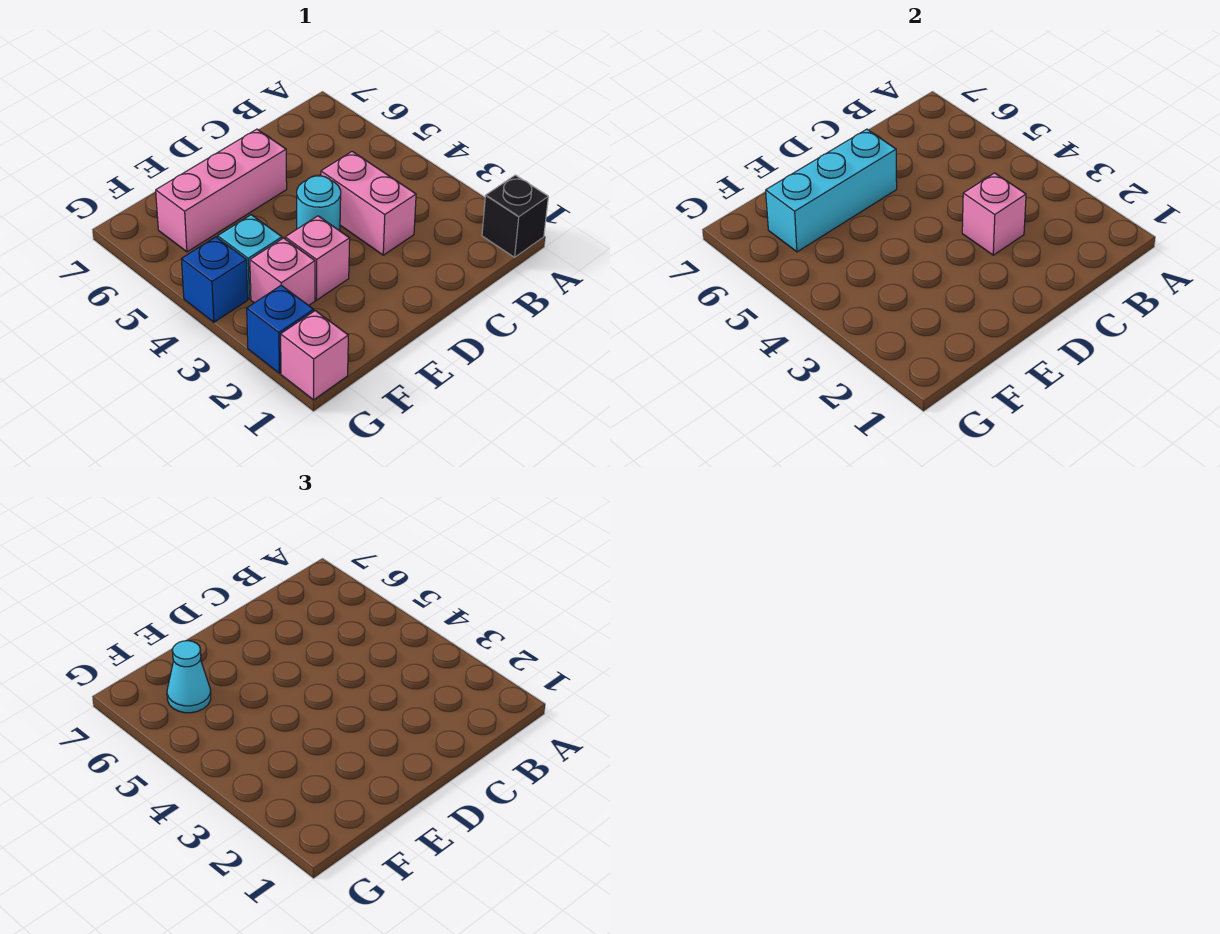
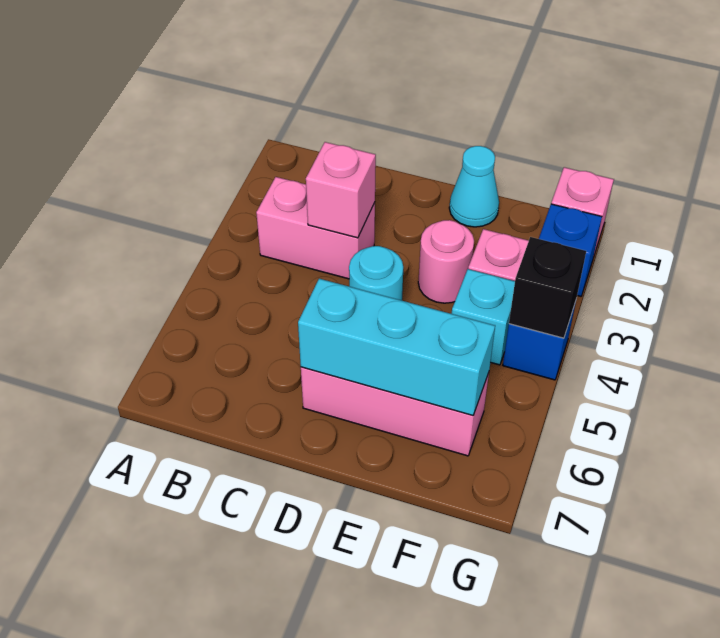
black brick A1 level 1 -> black brick G4 level 2
pink brick C3:C4 level 1 -> pink brick B3:C3 level 1
pink brick E3 level 1 -> pink round brick E3 level 1
cyan cone F6 level 3 -> cyan cone E1 level 1

